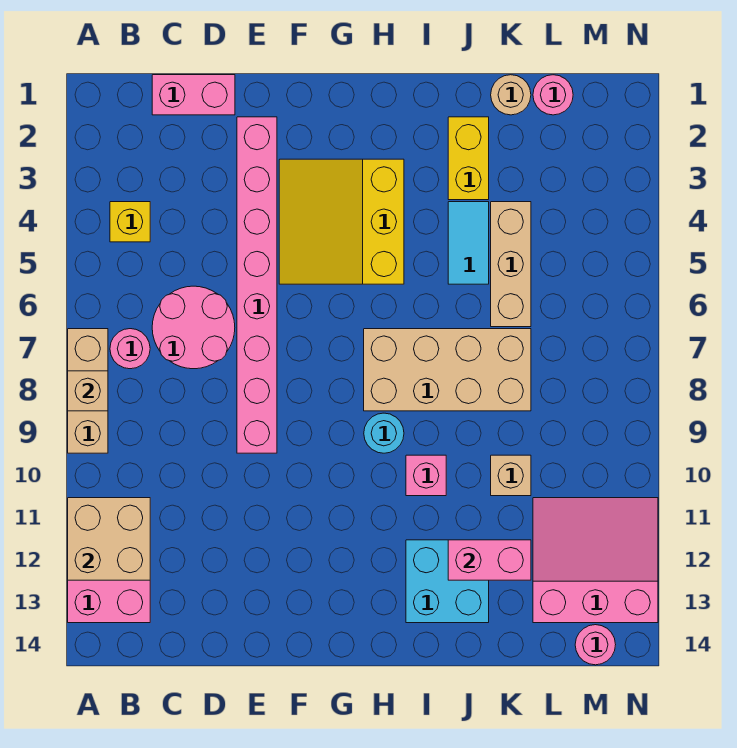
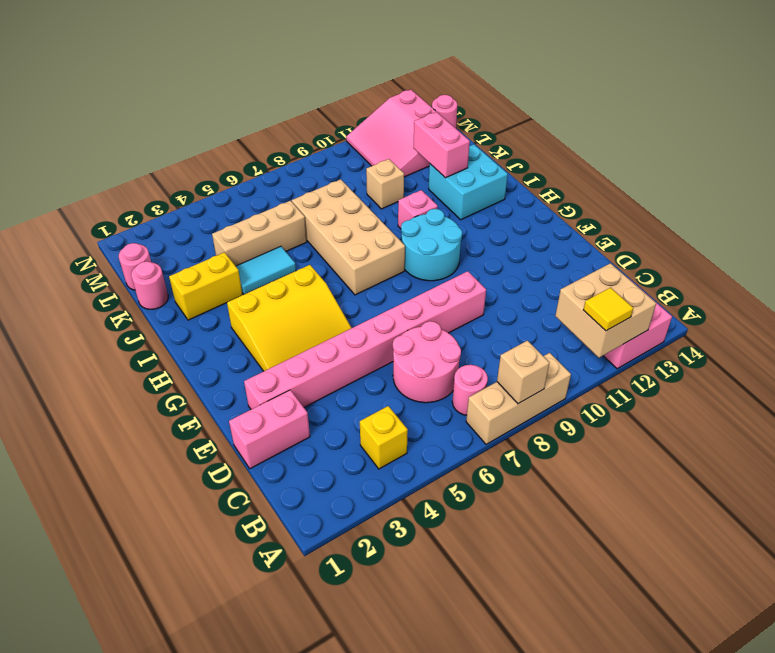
none -> yellow tile A11 level 3
pink brick C1:D1 level 1 -> pink brick D1:D2 level 1
cyan round brick H9 level 1 -> cyan round brick G9:H10 level 1
tan round brick K1 level 1 -> pink round brick K1 level 1

